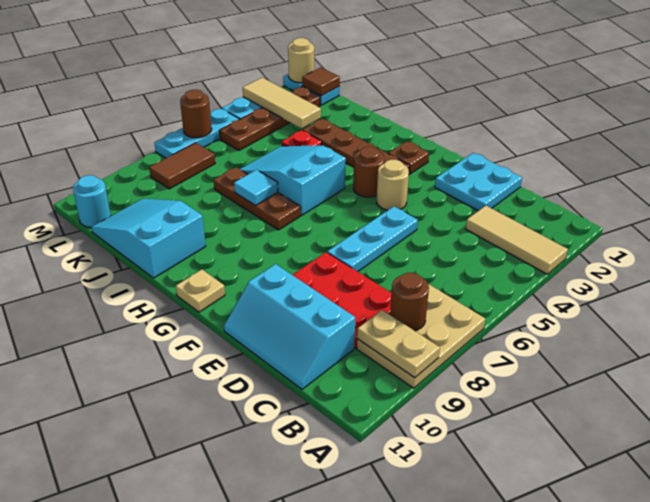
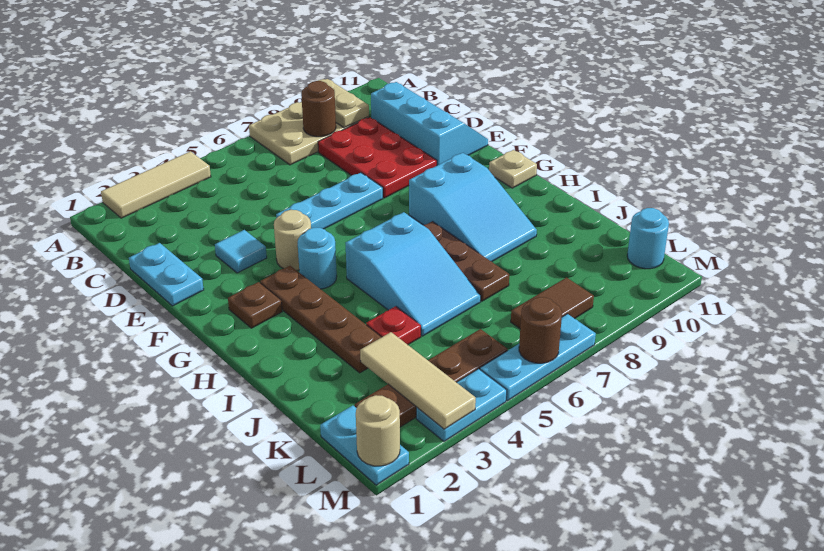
tan tile A3:C3 level 1 -> tan tile A2:A4 level 1
cyan plate D1:E2 level 1 -> cyan plate D1:E1 level 1
brown round brick G4 level 1 -> cyan round brick G4 level 1
cyan tile I7 level 2 -> cyan tile E3 level 1
cyan slope I10:K11 level 1 top I -> cyan slope G8:I9 level 1 top G
brown tile L1 level 2 -> none

